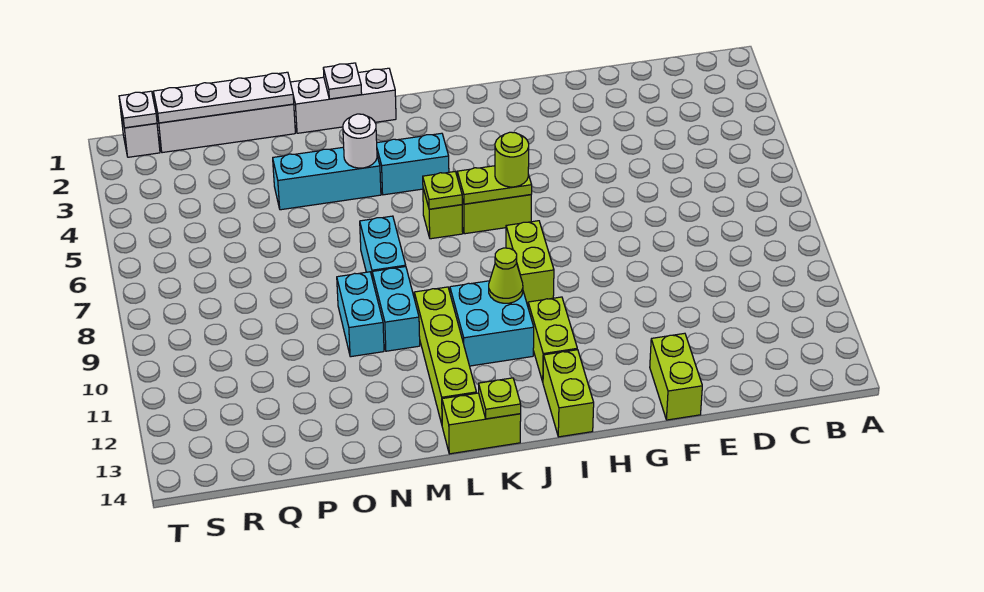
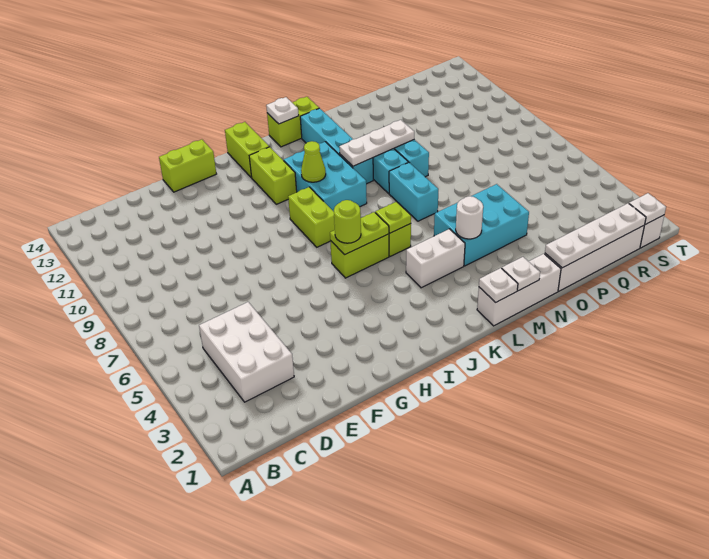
none -> white brick C3:D5 level 1
lime brick F13:F14 level 1 -> lime brick F14:G14 level 1
cyan brick J10:K11 level 1 -> cyan brick J9:K11 level 1
cyan brick K4:L4 level 1 -> white brick K4:L4 level 1
lime plate K14 level 2 -> white plate K14 level 2
none -> white plate L1 level 2
lime brick L10:L13 level 1 -> cyan brick L10:L13 level 1
none -> white plate L10:N10 level 2
cyan brick M4:O4 level 1 -> cyan brick M4:O5 level 1

